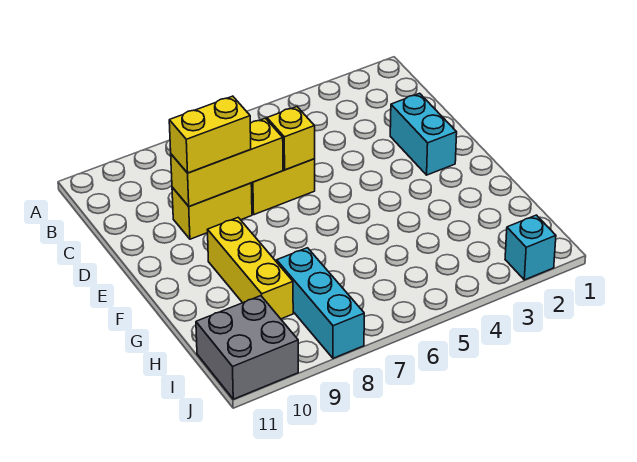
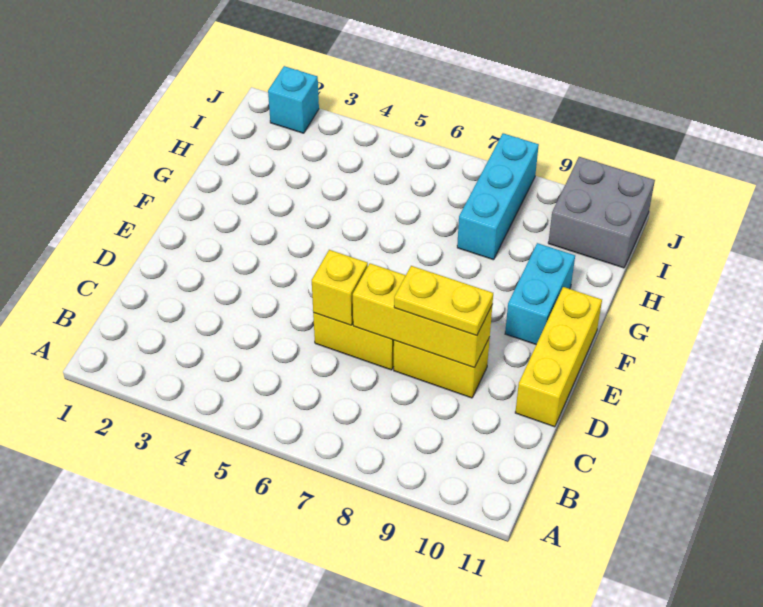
cyan brick D2:E2 level 1 -> cyan brick F10:G10 level 1
yellow brick D8:D9 level 3 -> yellow plate D8:D9 level 3
yellow brick F9:H9 level 1 -> yellow brick D11:F11 level 1

